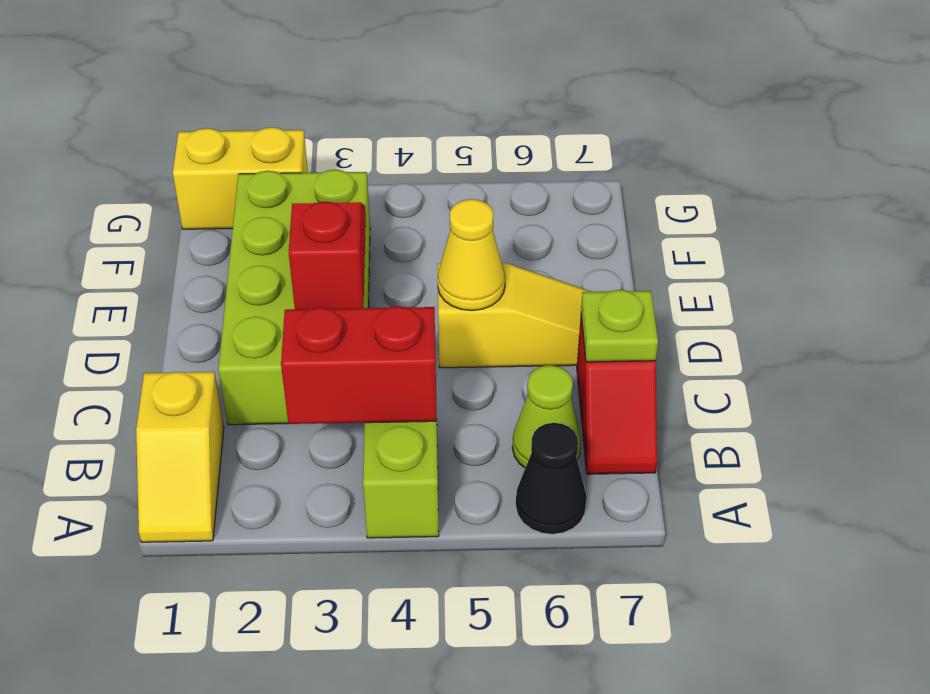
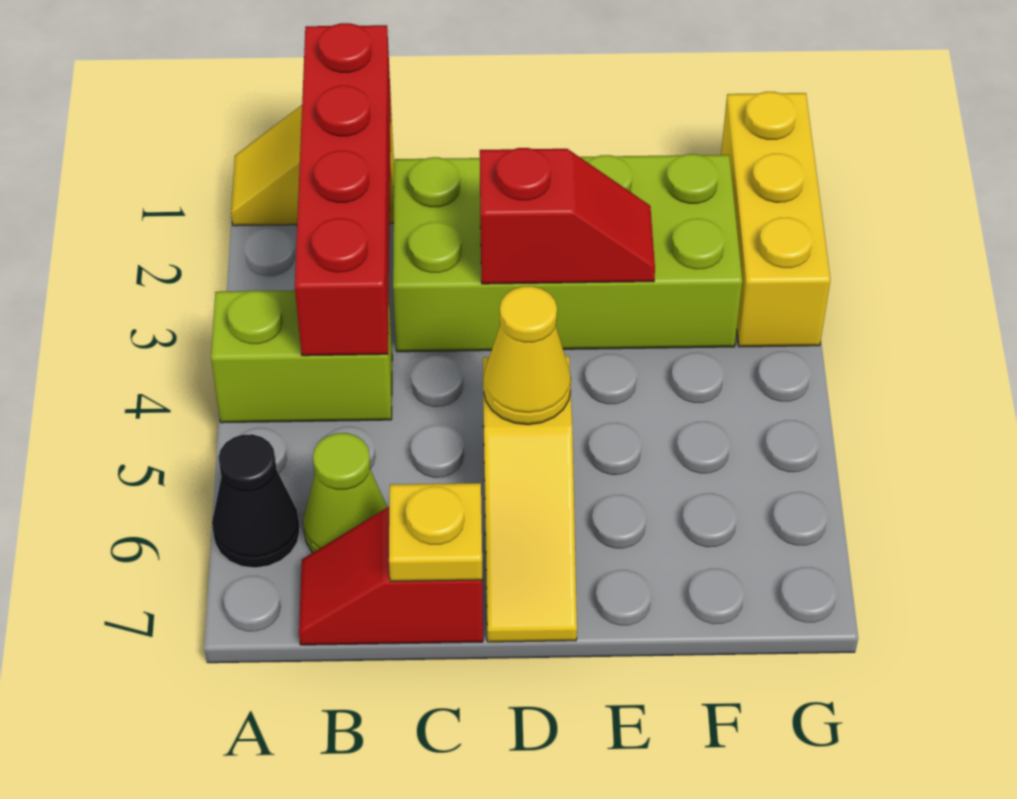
red brick B3:B4 level 2 -> red brick B1:B4 level 2
lime plate C7 level 2 -> yellow plate C7 level 2
yellow brick G1:G2 level 1 -> yellow brick G1:G3 level 1

